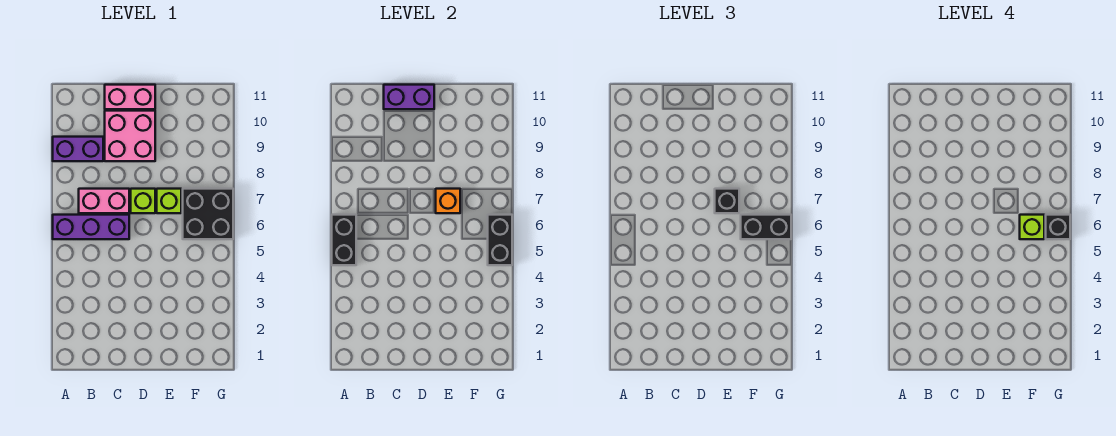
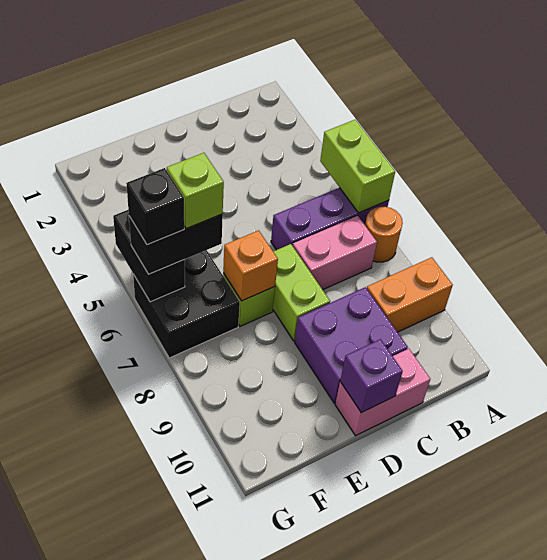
black brick A5:A6 level 2 -> lime brick A5:A6 level 2
none -> orange round brick A7 level 1
purple brick A9:B9 level 1 -> orange brick A9:B9 level 1
pink brick C9:D10 level 1 -> purple brick C9:D10 level 1
purple brick C11:D11 level 2 -> purple brick D11 level 2
lime brick D7 level 1 -> lime brick D7:D8 level 1
black brick E7 level 3 -> none

